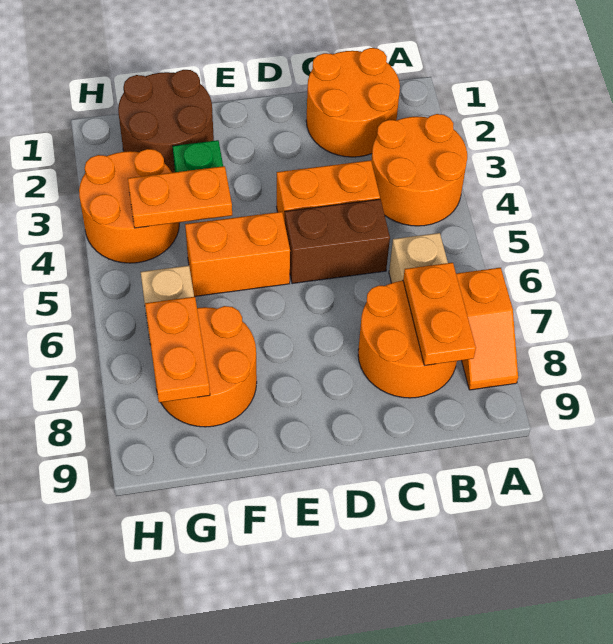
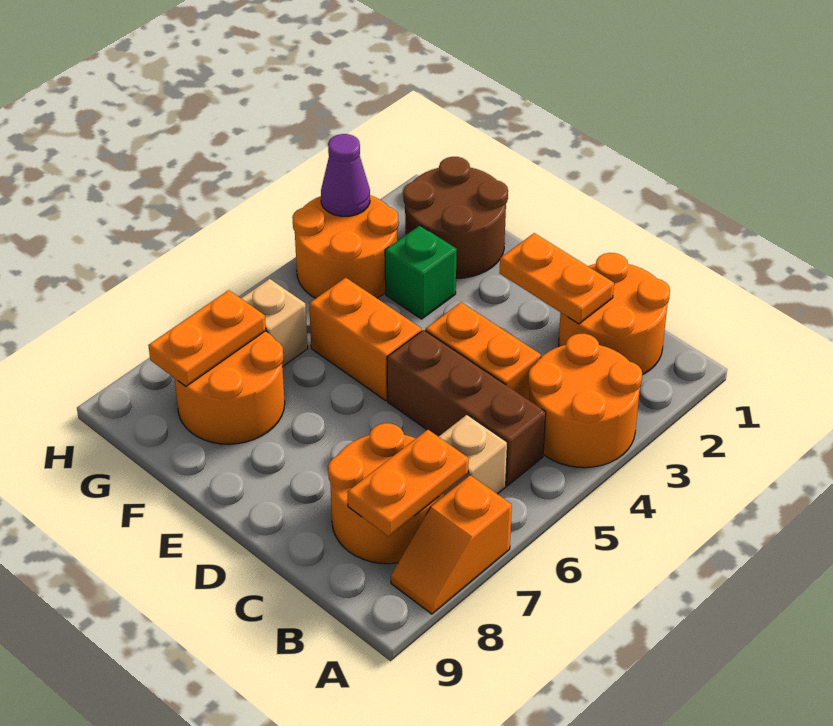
brown brick C5:D5 level 1 -> brown brick B5:D5 level 1
orange plate F4:G4 level 2 -> orange plate C2:D2 level 2
none -> purple cone H3 level 2

